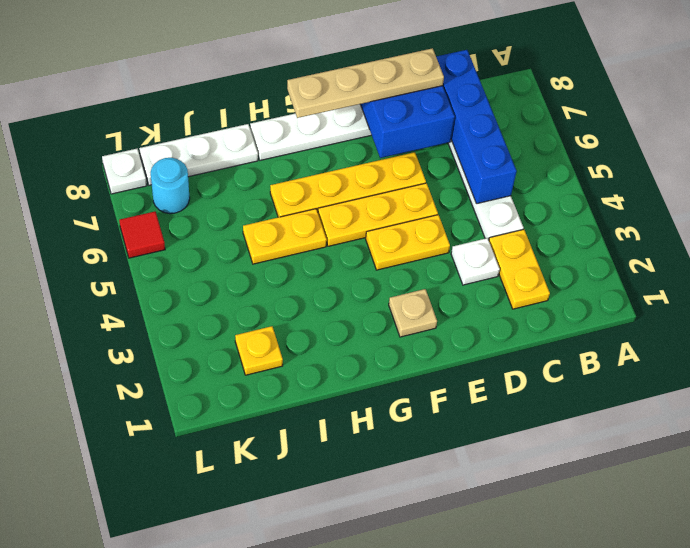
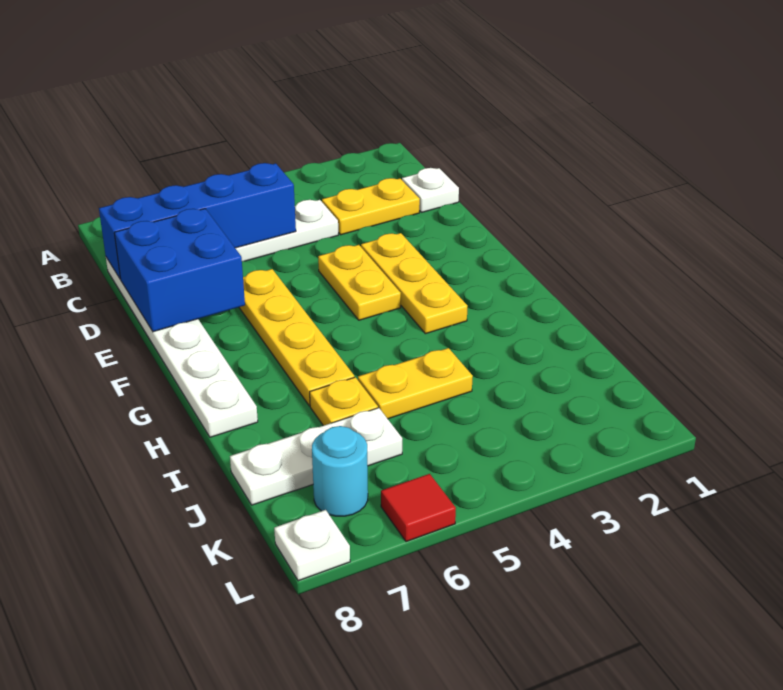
white plate D3 level 1 -> white plate C1 level 1
tan plate D8:G8 level 3 -> none
yellow plate E5:G5 level 1 -> yellow plate E3:G3 level 1
tan plate F2 level 1 -> none
yellow plate H5:I5 level 1 -> yellow plate I4:I5 level 1
white plate I8:K8 level 1 -> white plate J6:J8 level 1
yellow plate J2 level 1 -> yellow plate I6 level 1

